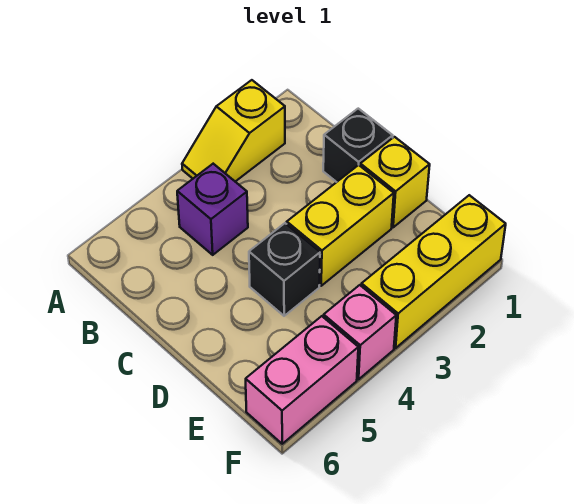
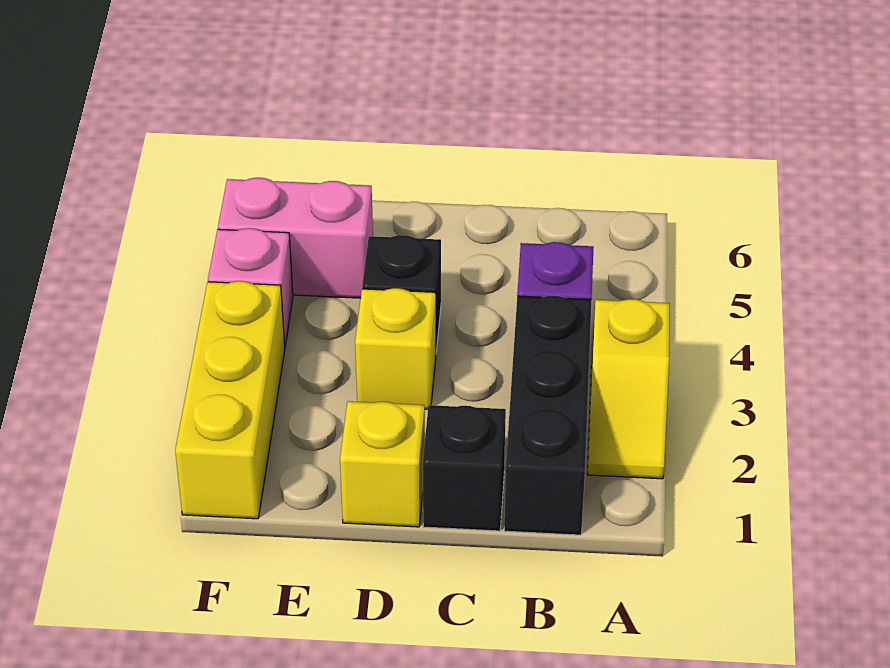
yellow slope A2:A3 level 1 top 2 -> yellow slope A2:A3 level 1 top 3
none -> black brick B1:B3 level 1
yellow brick D2:D3 level 1 -> yellow brick D3 level 1
pink brick F5:F6 level 1 -> pink brick E5:F5 level 1

